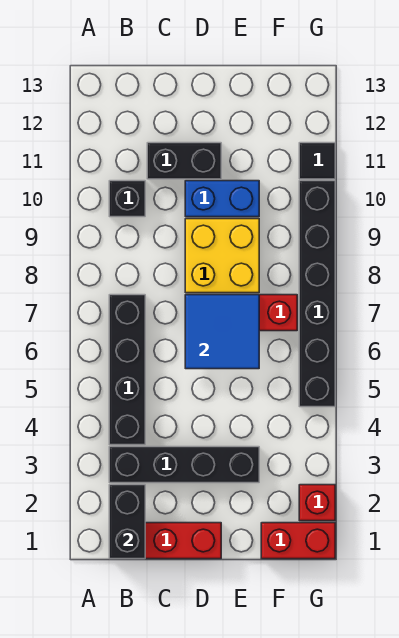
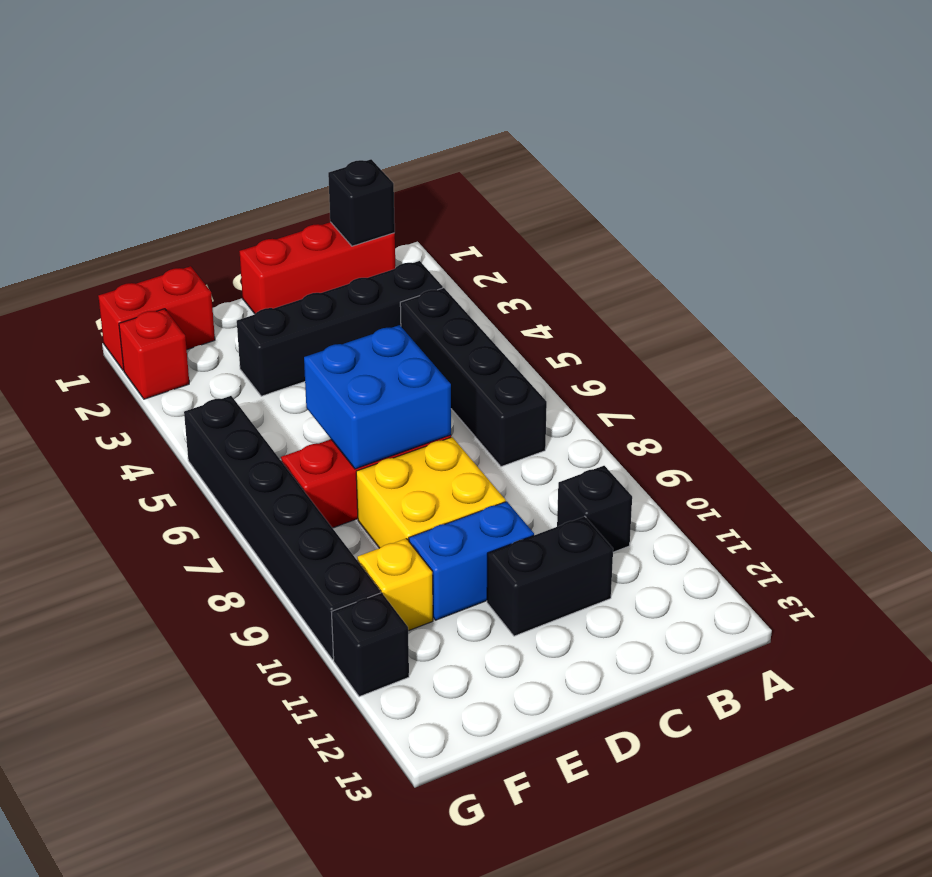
black brick B1:B2 level 2 -> black brick B1 level 2
blue tile D6:E7 level 2 -> blue brick D6:E7 level 2
none -> yellow brick F10 level 1
black tile G11 level 1 -> black brick G11 level 1

